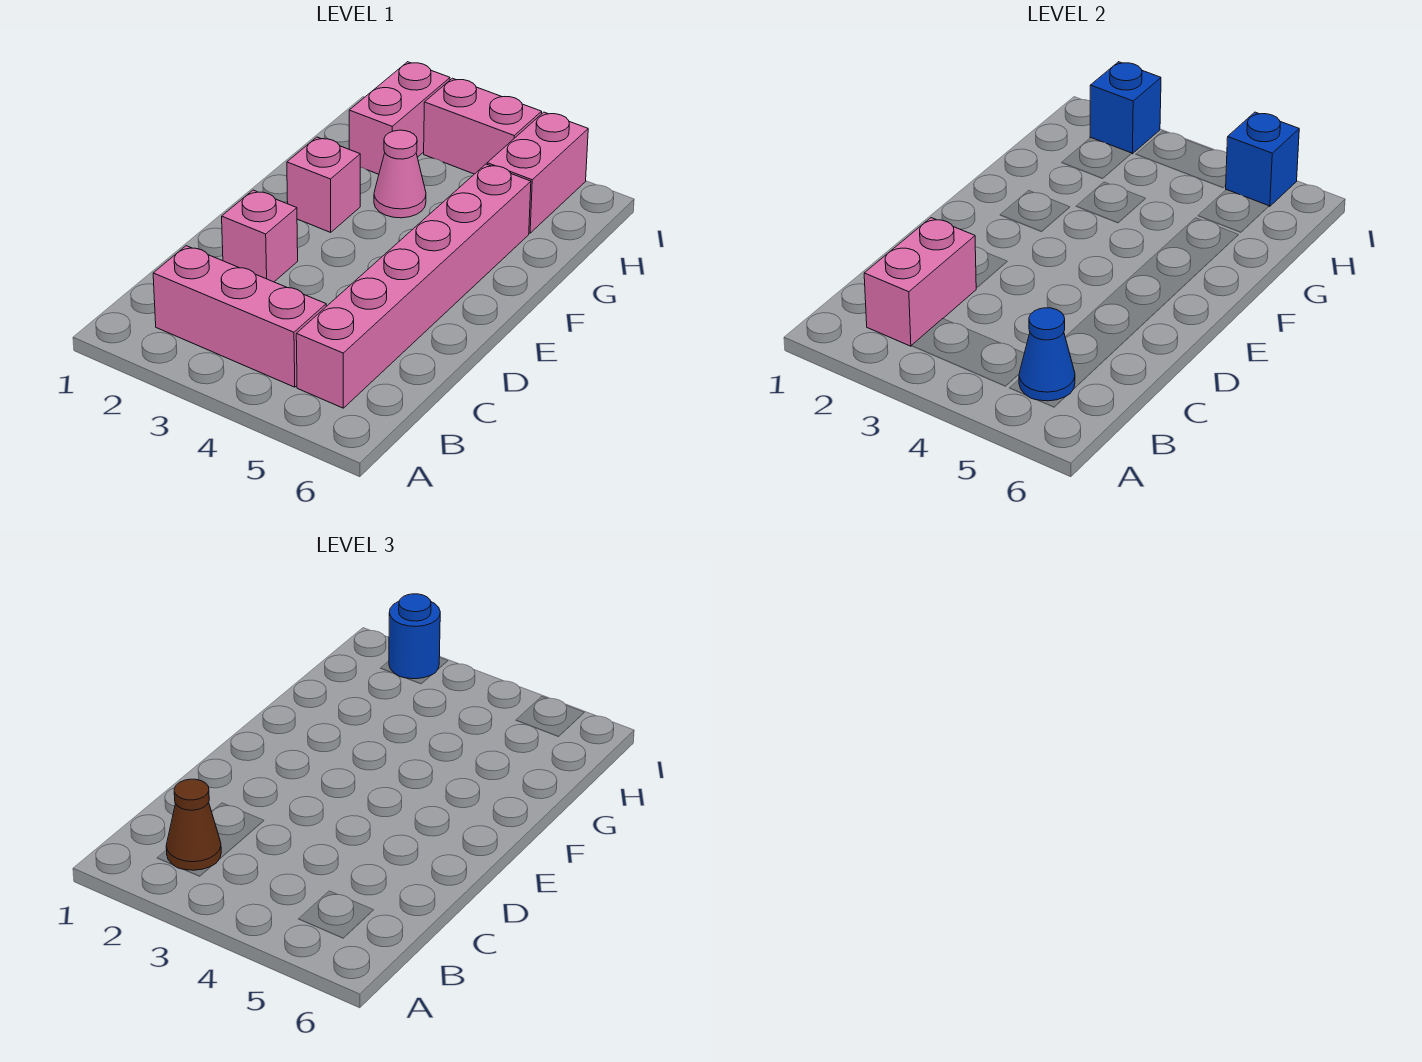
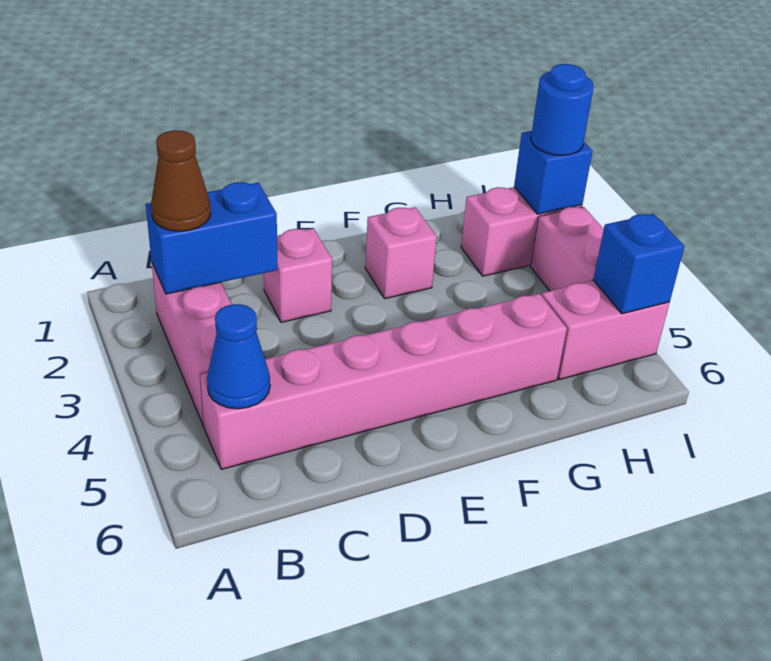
pink brick B2:C2 level 2 -> blue brick B2:C2 level 2
pink cone G3 level 1 -> none

